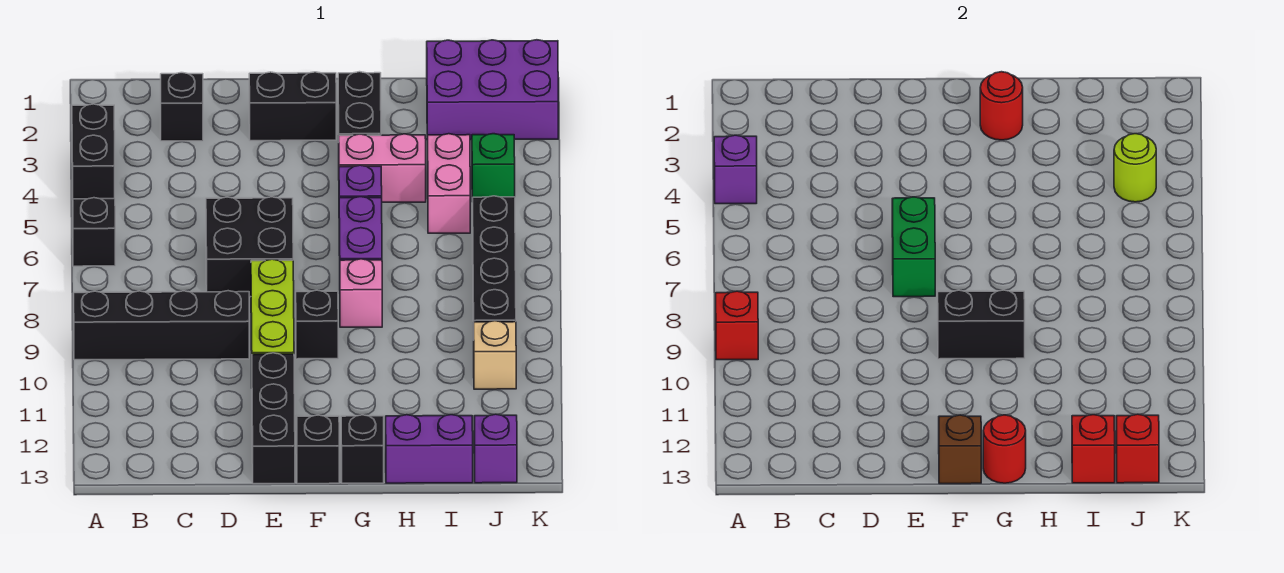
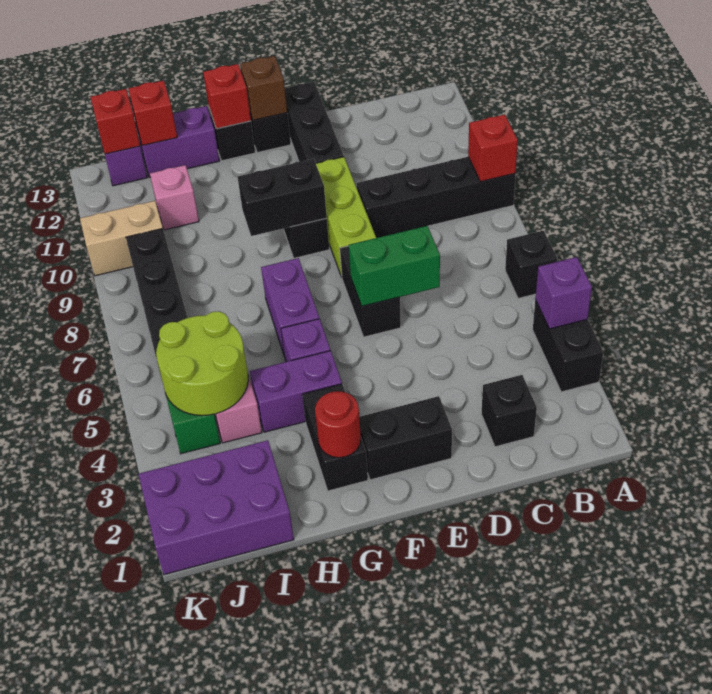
black brick D6:E7 level 1 -> black brick E6:E7 level 1
green brick E6:E7 level 2 -> green brick D6:E6 level 2
pink brick G4:H4 level 1 -> purple brick G4:H4 level 1
pink brick G8 level 1 -> pink brick I11 level 1
red round brick G13 level 2 -> red brick G13 level 2
lime round brick J4 level 2 -> lime round brick I4:J5 level 2
tan brick J10 level 1 -> tan brick J10:K10 level 1

